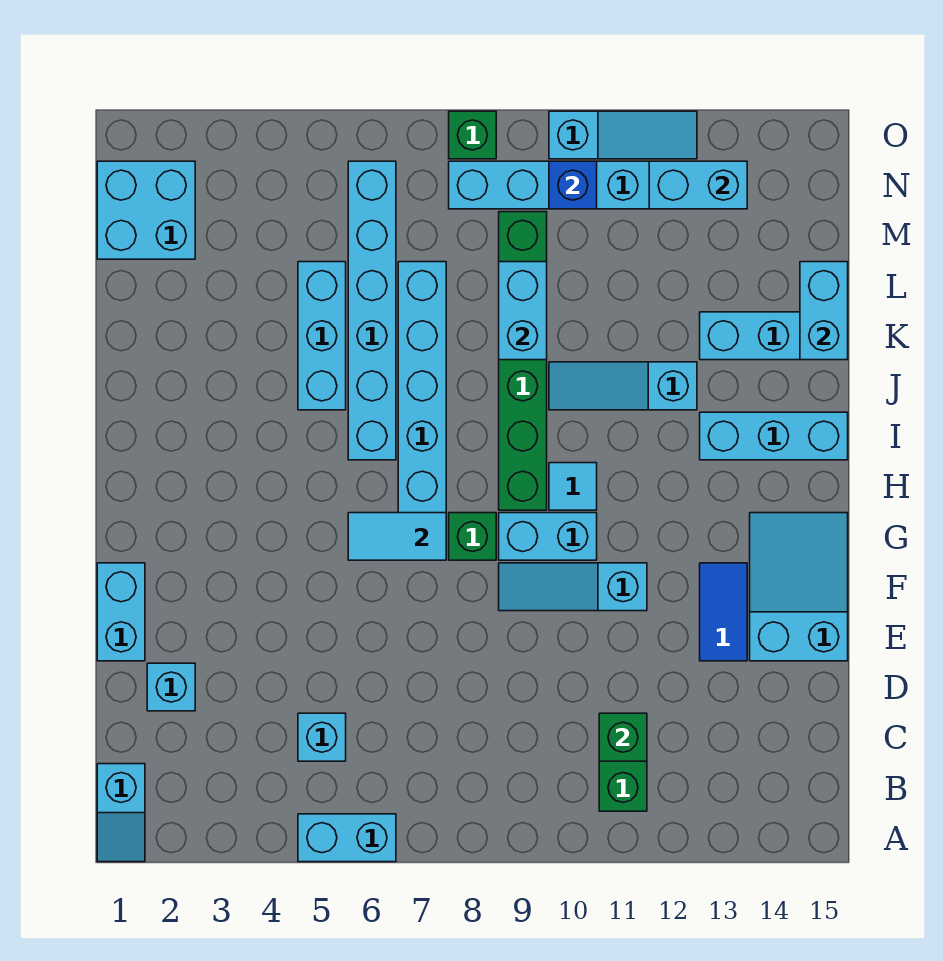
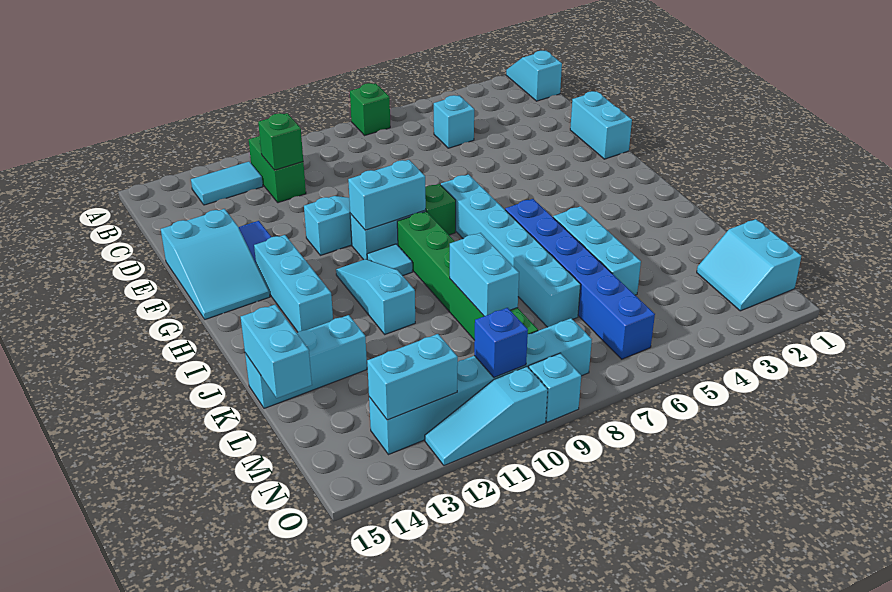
cyan brick A5:A6 level 1 -> cyan brick G9:G10 level 2
cyan brick D2 level 1 -> cyan brick O9 level 1
cyan tile G6:G7 level 2 -> cyan tile B12:B13 level 1
cyan brick I6:N6 level 1 -> blue brick I6:N6 level 1
cyan brick I13:I15 level 1 -> cyan brick G13:I13 level 1
cyan slope J10:J12 level 1 top 12 -> cyan slope H11:J11 level 1 top J
cyan brick M1:N2 level 1 -> cyan slope M1:N2 level 1 top 1
green brick O8 level 1 -> green brick A7 level 1

